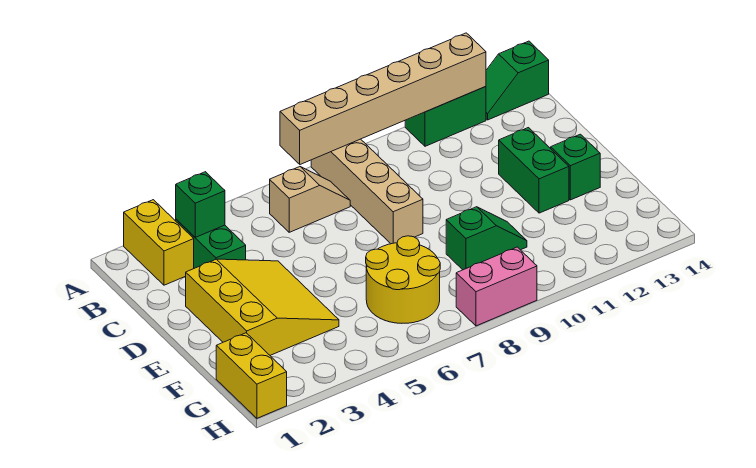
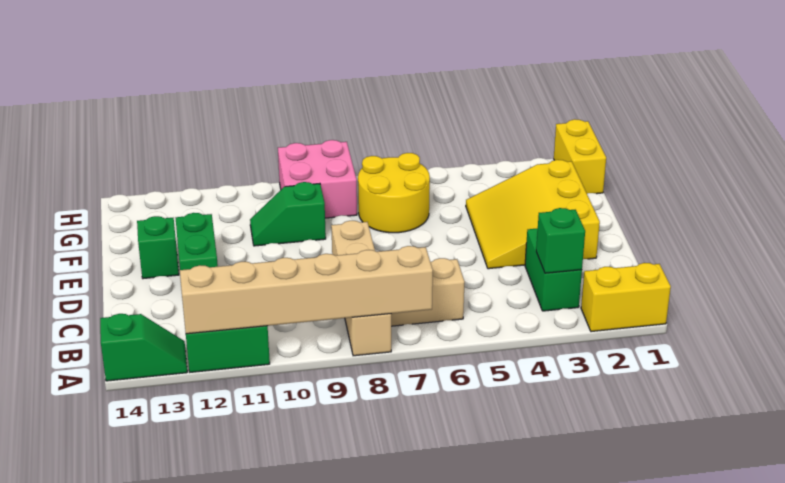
yellow brick A2:B2 level 1 -> yellow brick A1:A2 level 1
pink brick H8:H9 level 1 -> pink brick G8:H9 level 1

